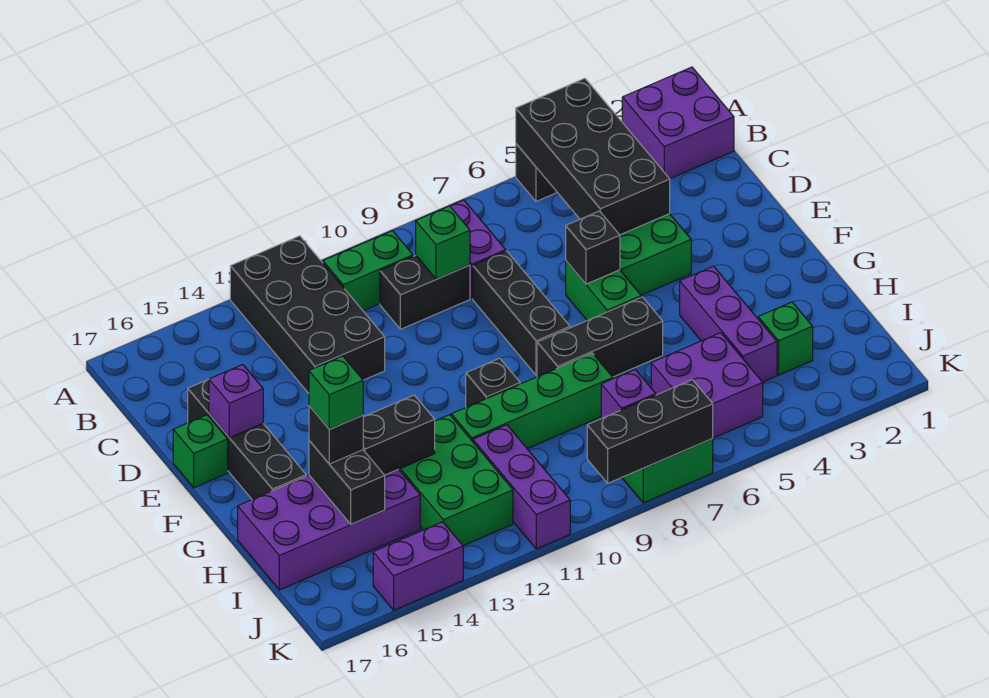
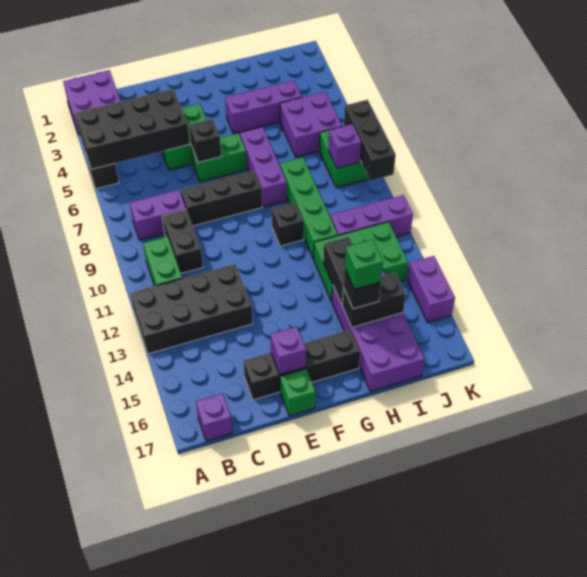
none -> purple brick B17 level 1
green brick C9 level 2 -> none
black brick G6:G8 level 1 -> purple brick G6:G8 level 1
green brick I3 level 1 -> none

